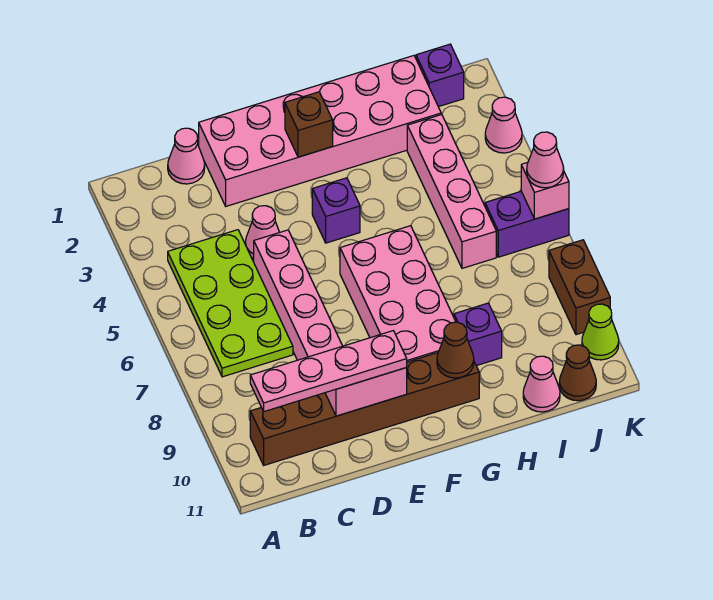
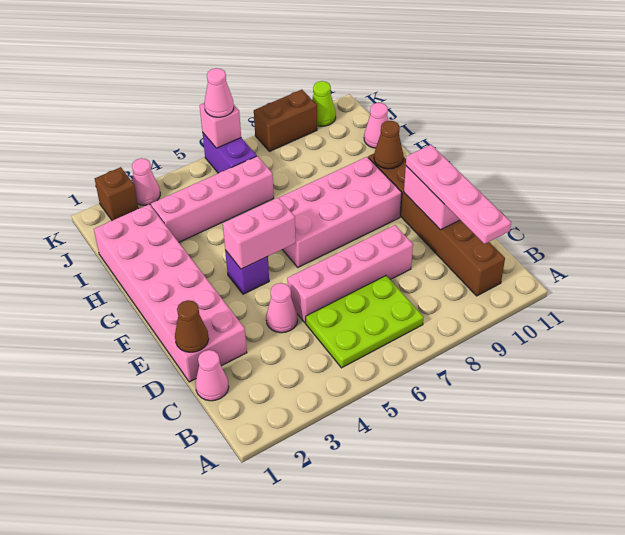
lime plate B4:C7 level 1 -> lime plate B5:C7 level 1
brown brick F2 level 2 -> brown brick K2 level 1
none -> pink brick F4:F5 level 2
purple brick H9 level 1 -> none
purple brick J1 level 1 -> none
brown cone J11 level 1 -> brown cone D1 level 2

